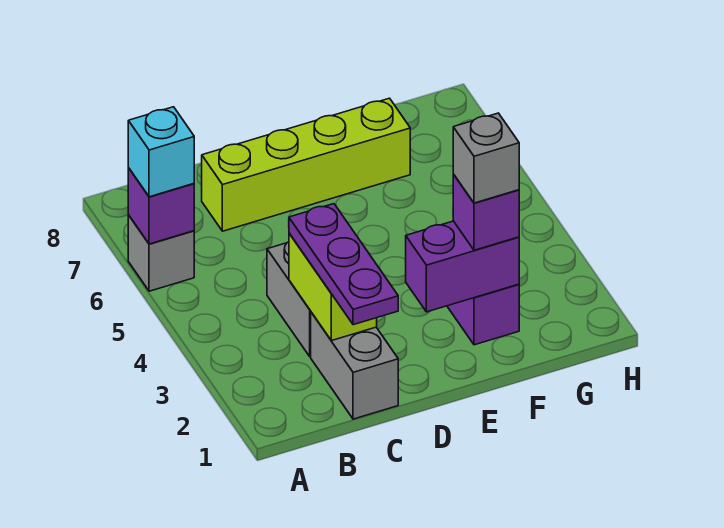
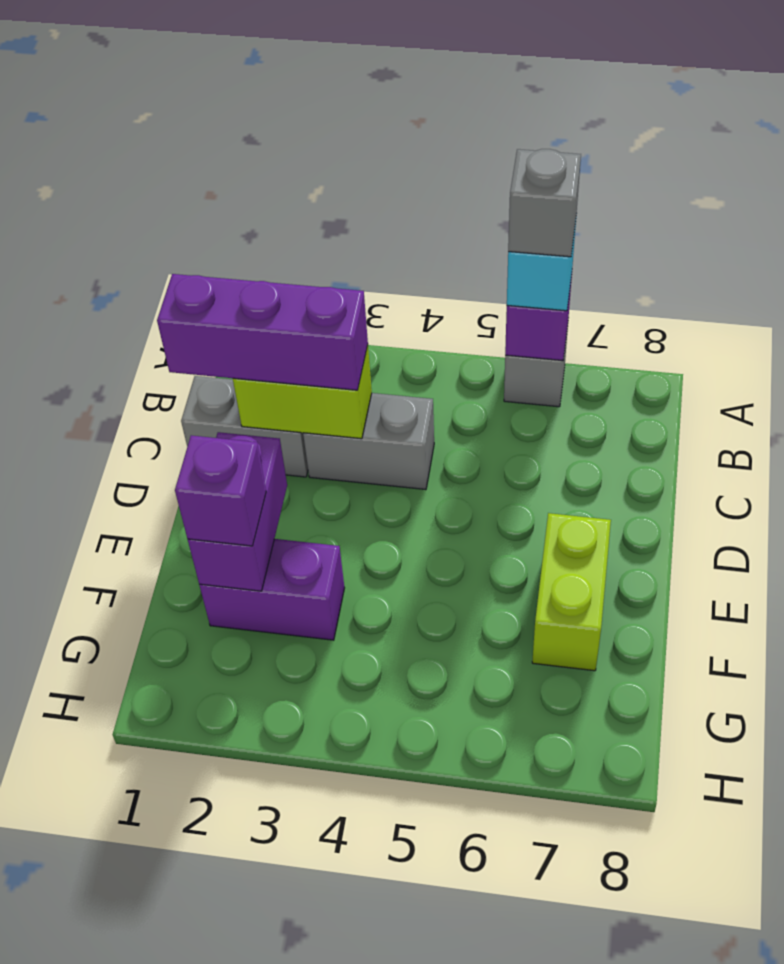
purple plate C1:C3 level 3 -> purple brick C1:C3 level 3
lime brick C7:F7 level 1 -> lime brick E7:F7 level 1
grey brick F2 level 4 -> grey brick A6 level 4

